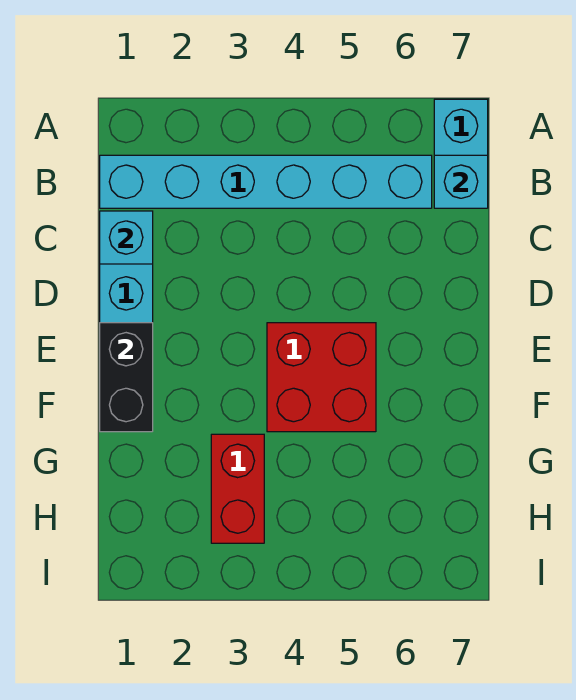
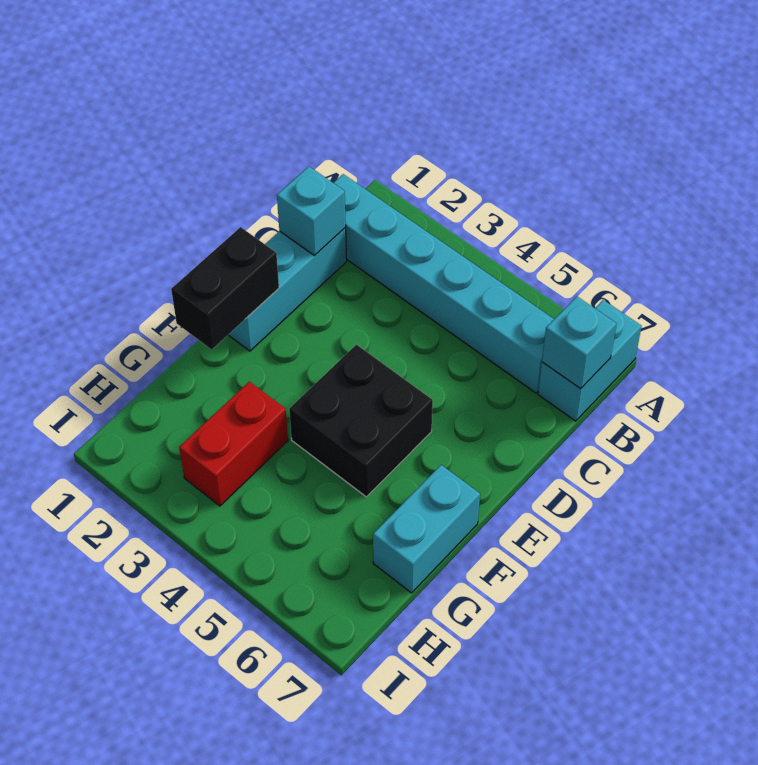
red brick E4:F5 level 1 -> black brick E4:F5 level 1
none -> cyan brick F7:G7 level 1

